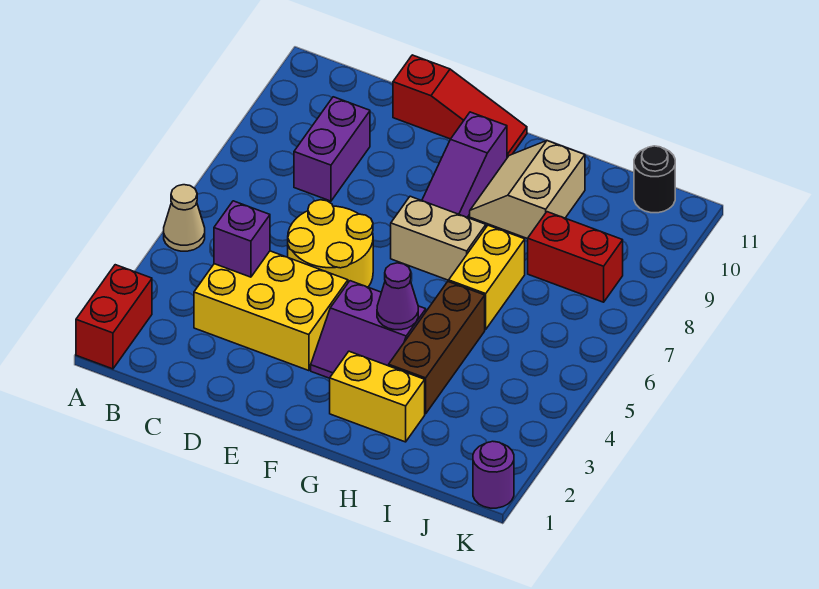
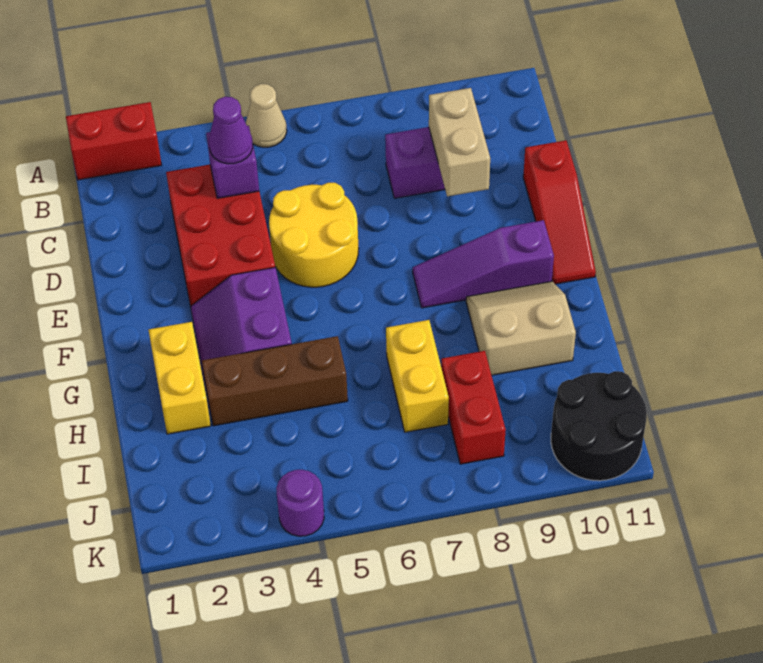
yellow brick C3:E4 level 1 -> red brick C3:E4 level 1
tan brick F7:G7 level 1 -> tan brick C9:D9 level 2
purple cone G4 level 2 -> purple cone C4 level 3
yellow brick H6:H7 level 1 -> yellow brick H7:I7 level 1
black round brick J11 level 1 -> black round brick J10:K11 level 1
purple round brick K1 level 1 -> purple round brick K4 level 1

